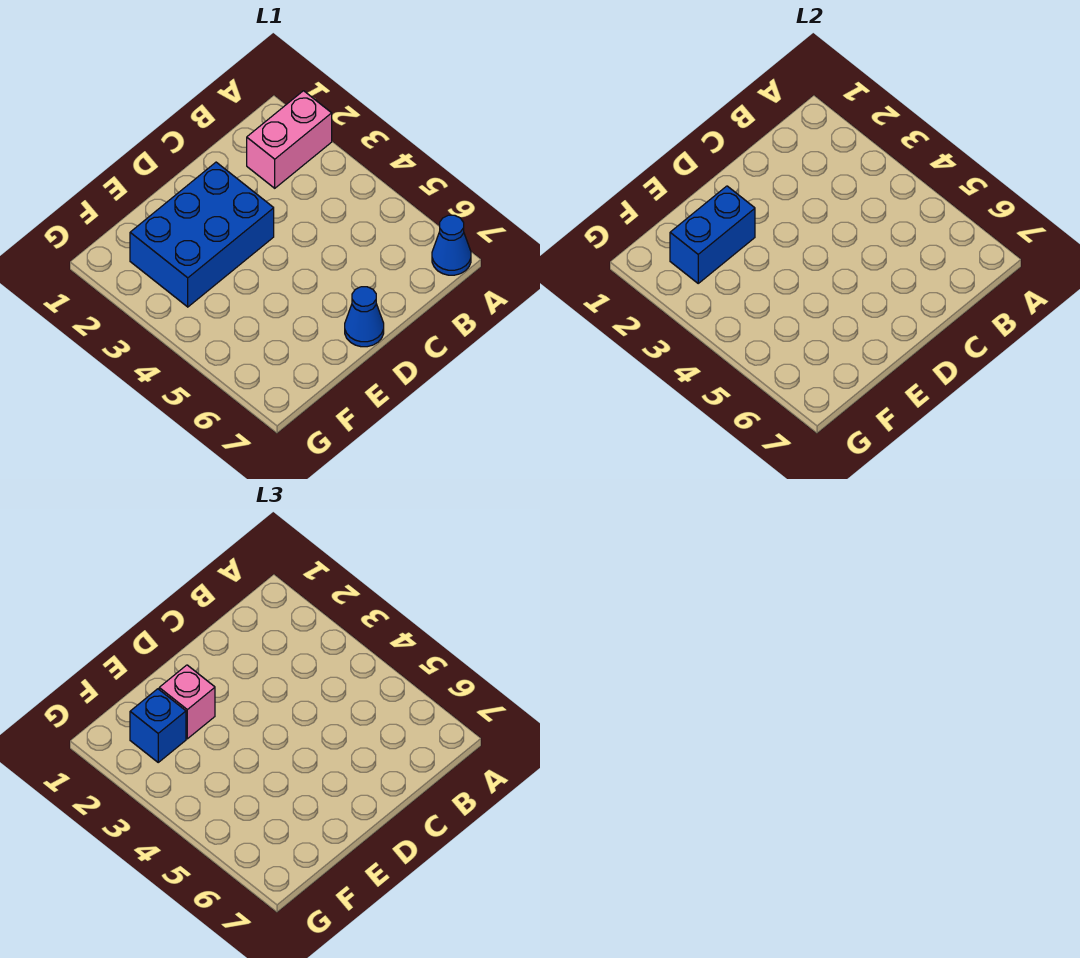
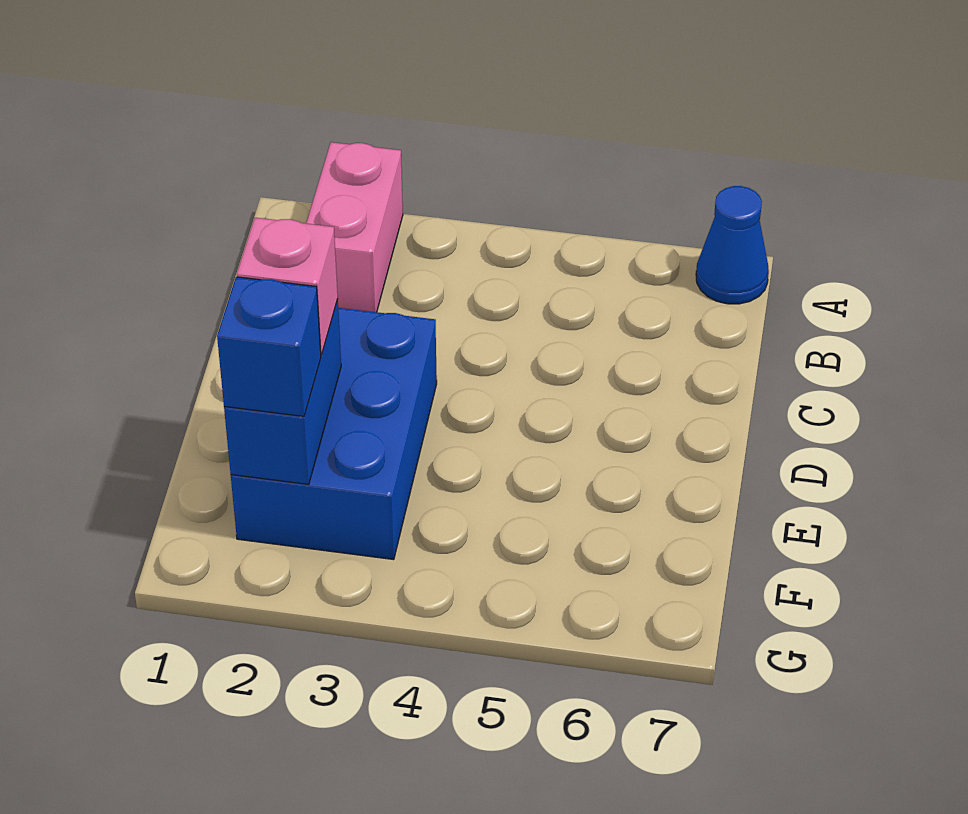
blue cone D7 level 1 -> none

